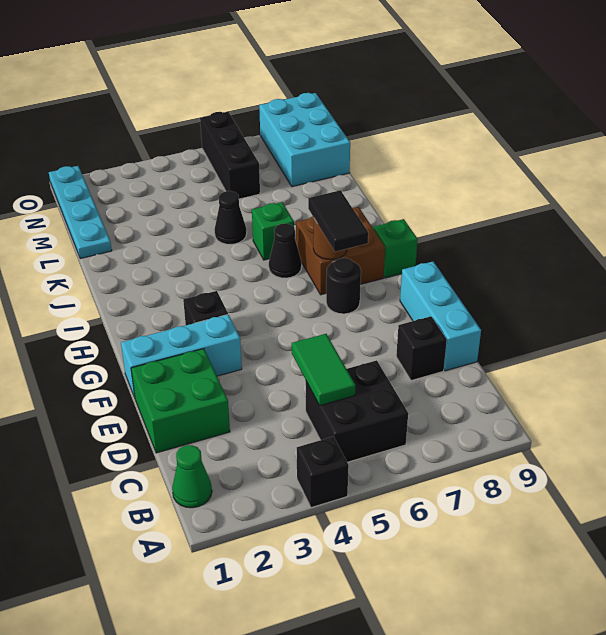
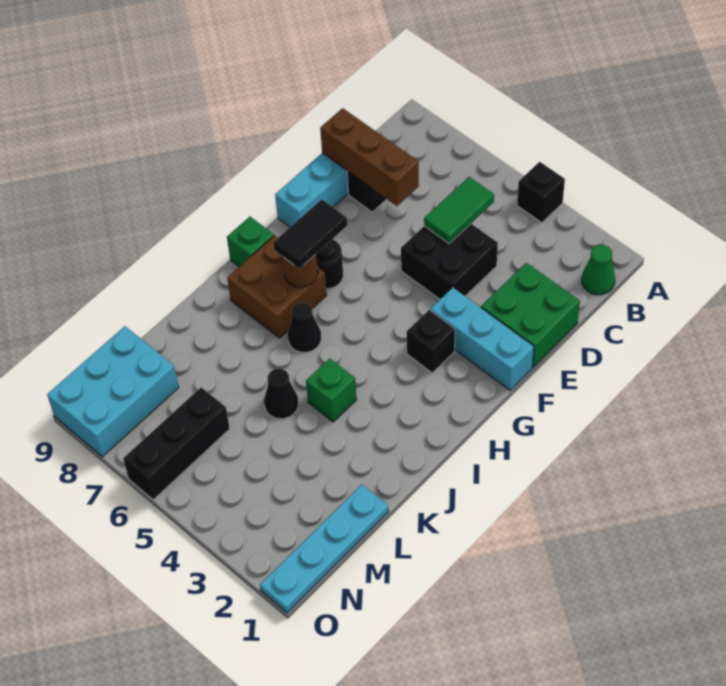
black brick B5:C6 level 1 -> black brick D4:E5 level 1
none -> brown brick D7:D9 level 2
green brick J6 level 1 -> green brick J4 level 1

